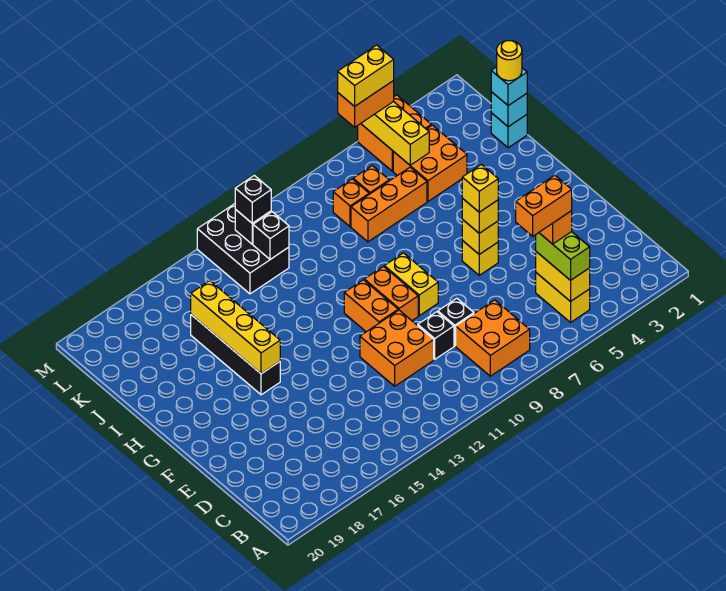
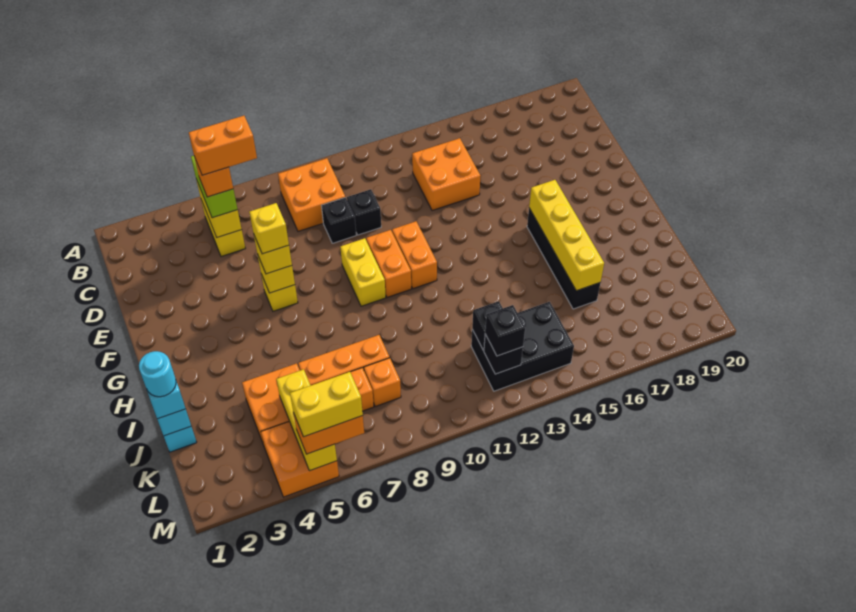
orange brick D11:E12 level 1 -> orange brick C13:D14 level 1
yellow round brick J1 level 4 -> cyan round brick J1 level 4
black brick K12:M13 level 1 -> black brick K12:L14 level 1

